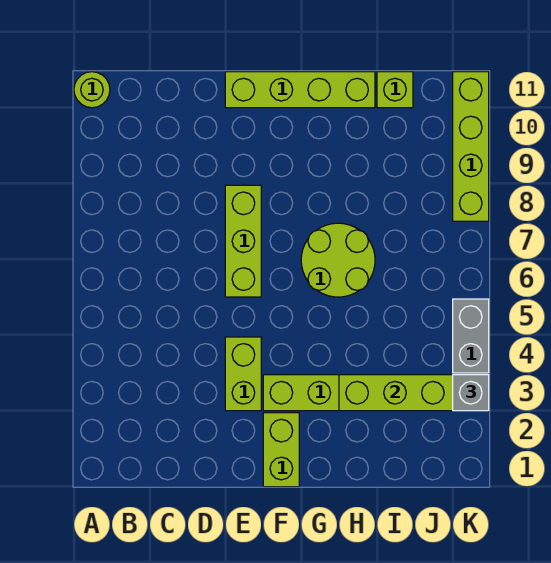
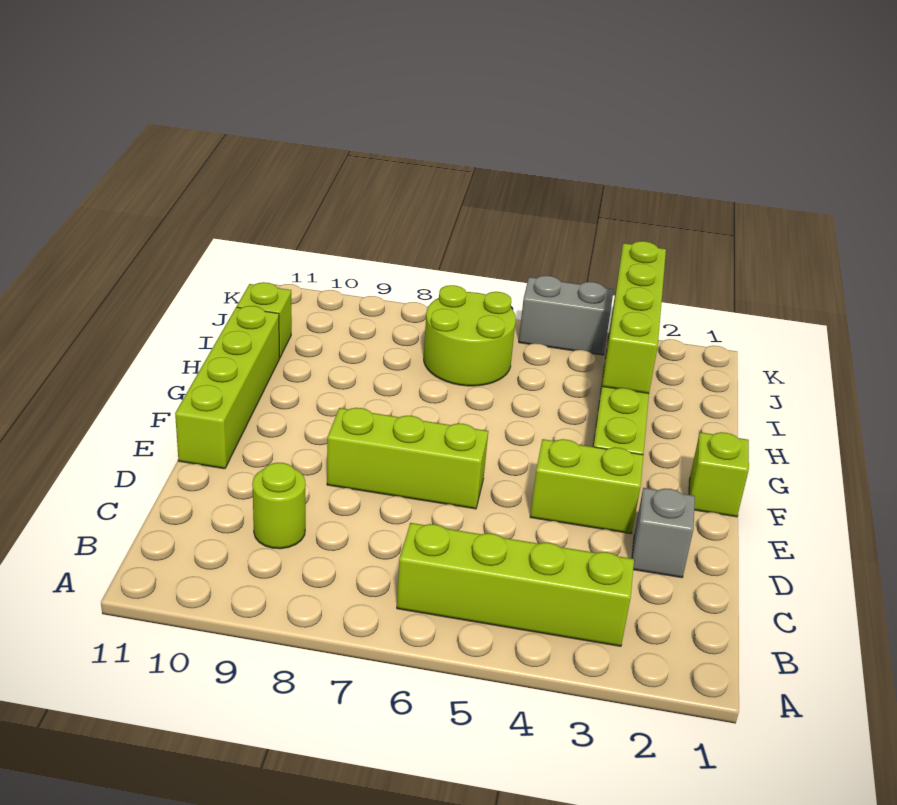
lime round brick A11 level 1 -> lime round brick C9 level 1
lime brick F1:F2 level 1 -> lime brick F1 level 1
lime round brick G6:H7 level 1 -> lime round brick I6:J7 level 1
grey brick K3 level 3 -> grey brick D2 level 1
lime brick K8:K11 level 1 -> lime brick B3:B6 level 1

